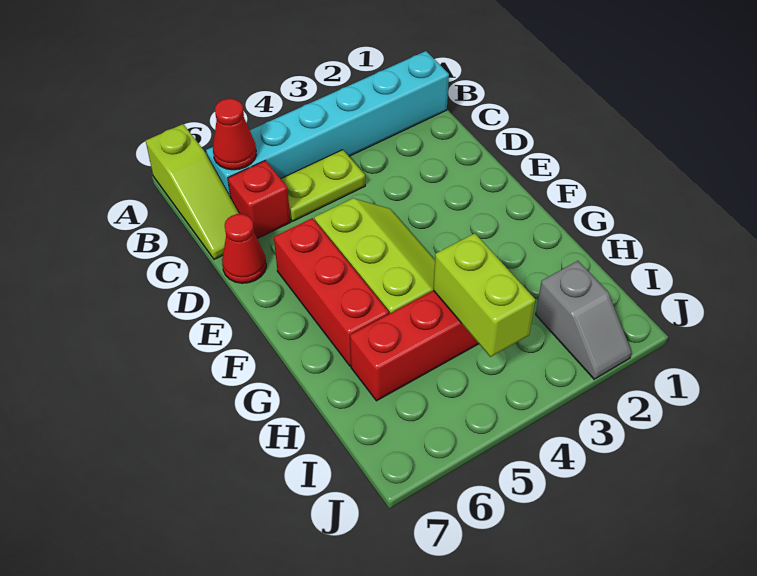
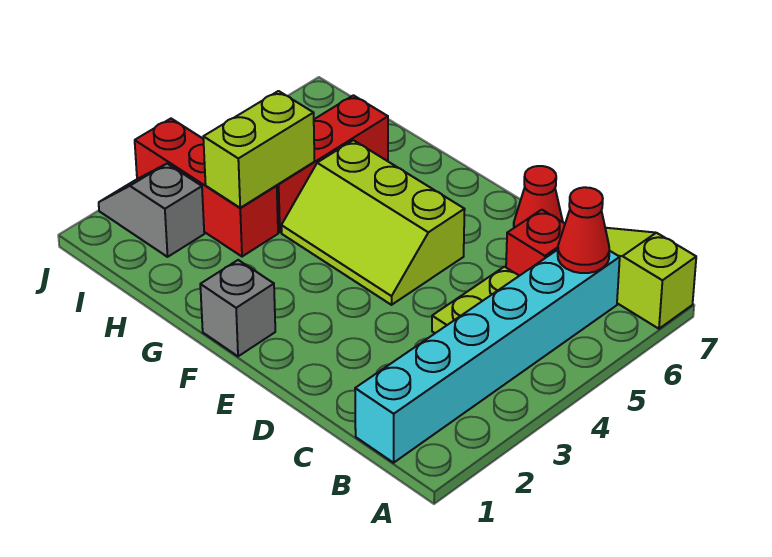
red brick E6:G6 level 1 -> red brick H3:J3 level 1
none -> grey brick F1 level 1
lime brick H4:I4 level 2 -> lime brick H3:H4 level 2

